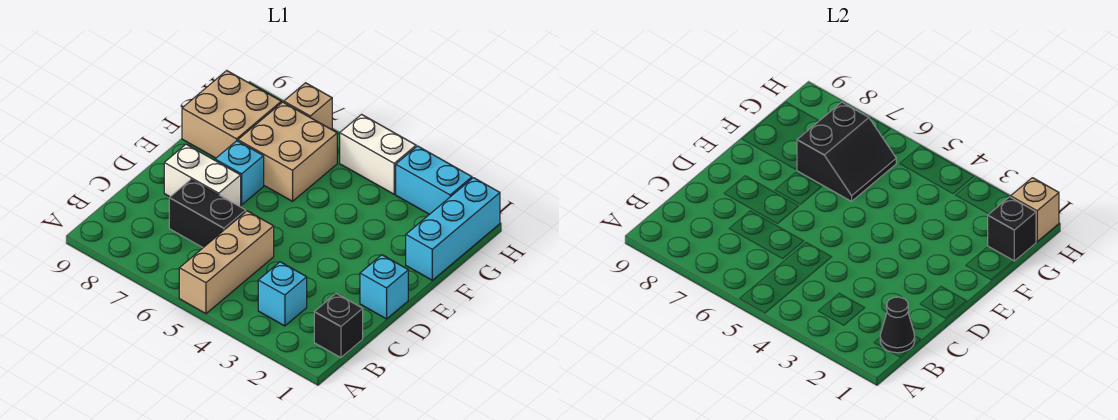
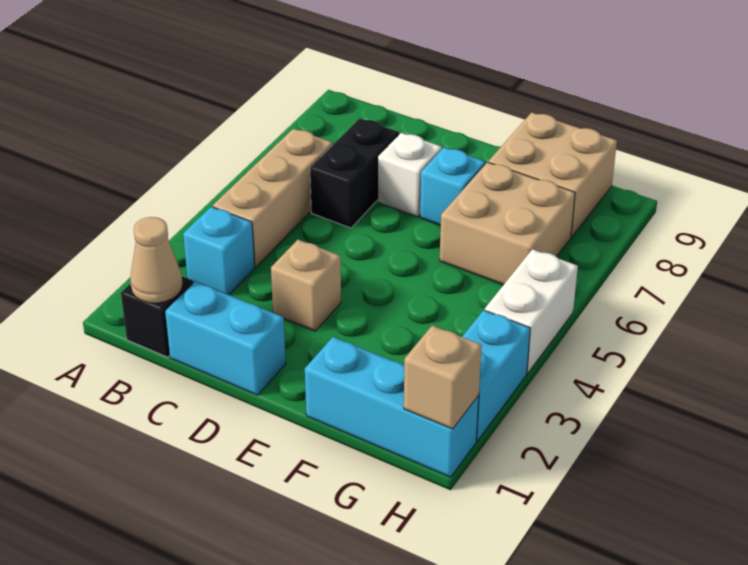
tan brick A5:C5 level 1 -> tan brick B4:B6 level 1
black cone B1 level 2 -> tan cone B1 level 2
cyan brick D1 level 1 -> cyan brick C1:D1 level 1
white brick D7:D8 level 1 -> white brick D7 level 1
black slope F6:G7 level 2 top 7 -> none
black brick G1 level 2 -> none
tan brick H7 level 1 -> tan brick D3 level 1

